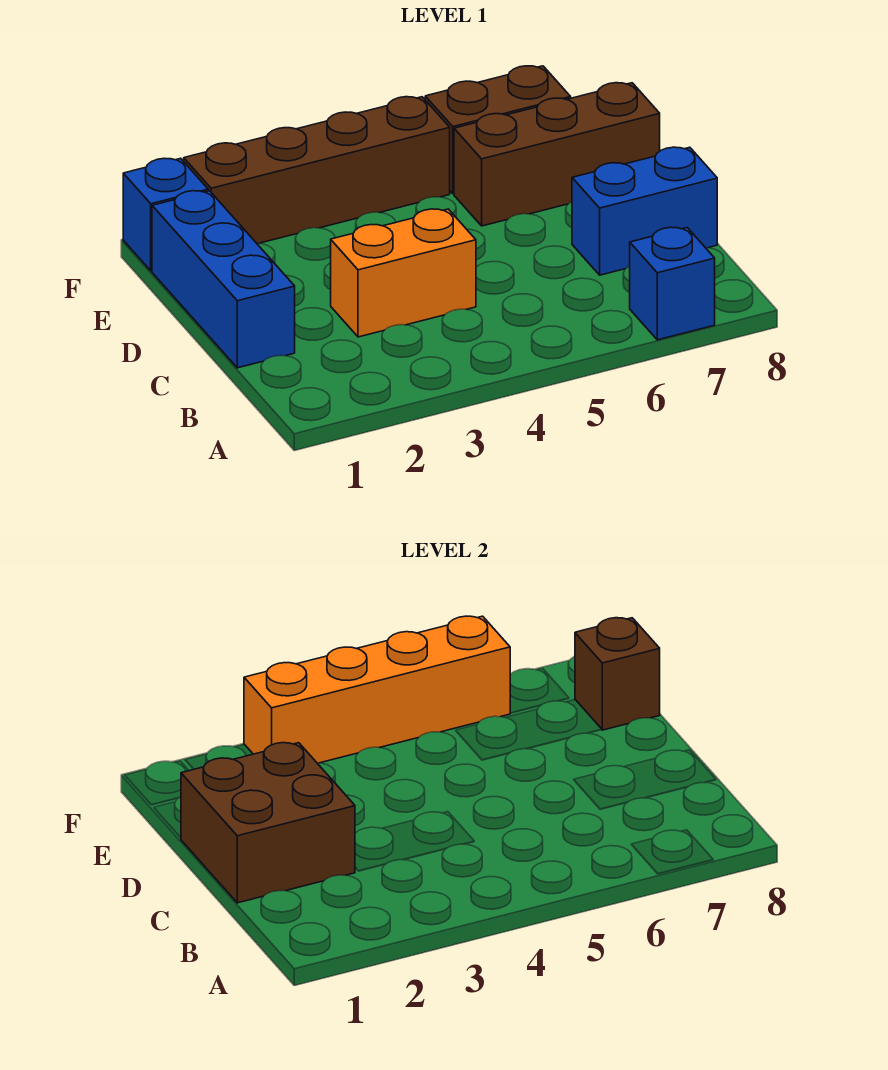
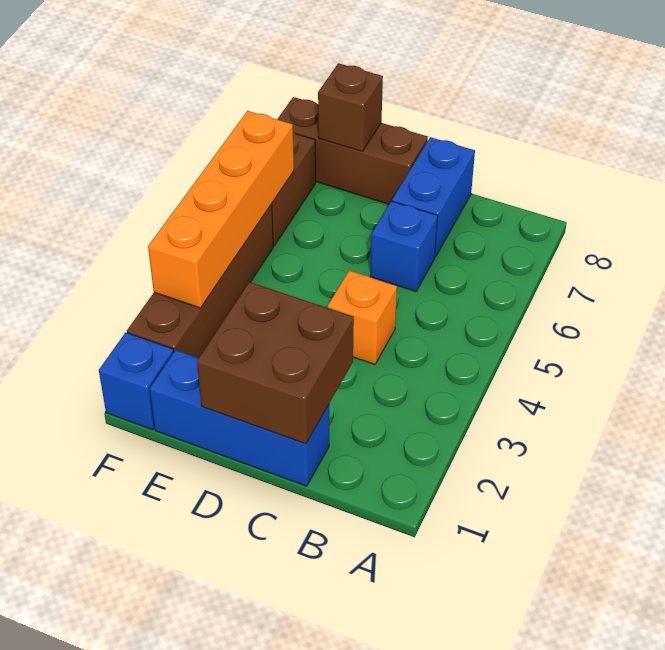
blue brick A7 level 1 -> blue brick C6 level 1
orange brick C3:C4 level 1 -> orange brick C4 level 1
brown brick E6:E8 level 1 -> brown brick D8:F8 level 1

